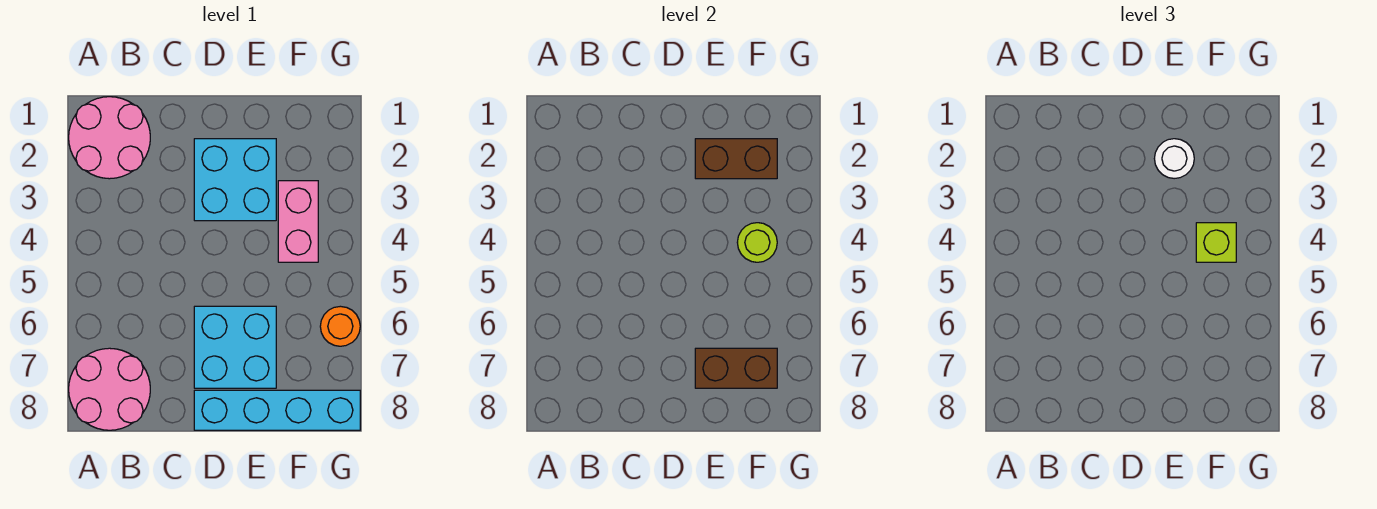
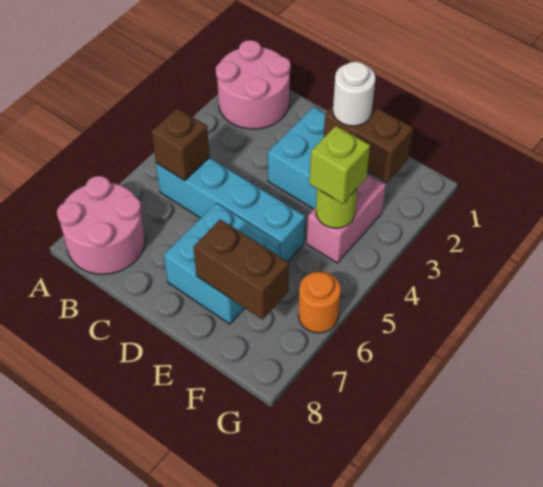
none -> brown brick B5 level 2
cyan brick D8:G8 level 1 -> cyan brick B5:E5 level 1

